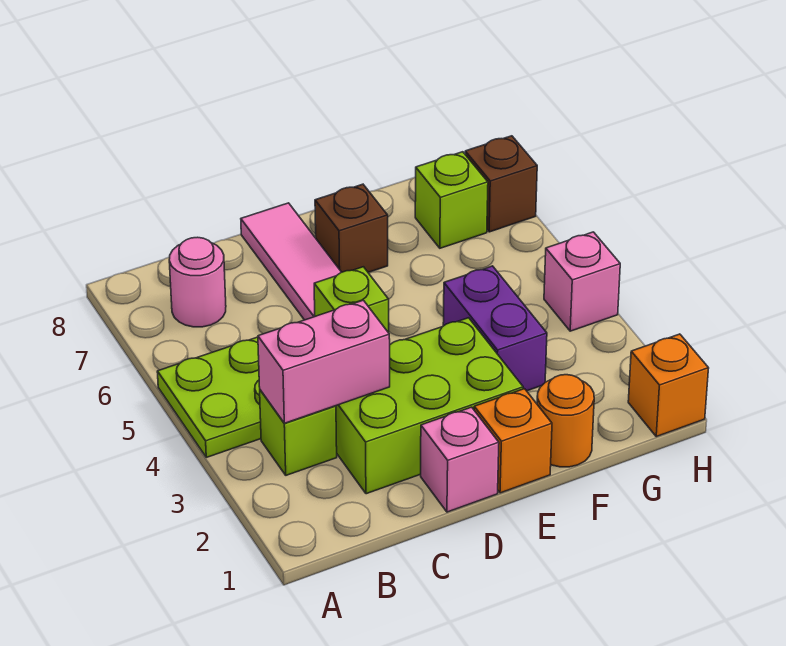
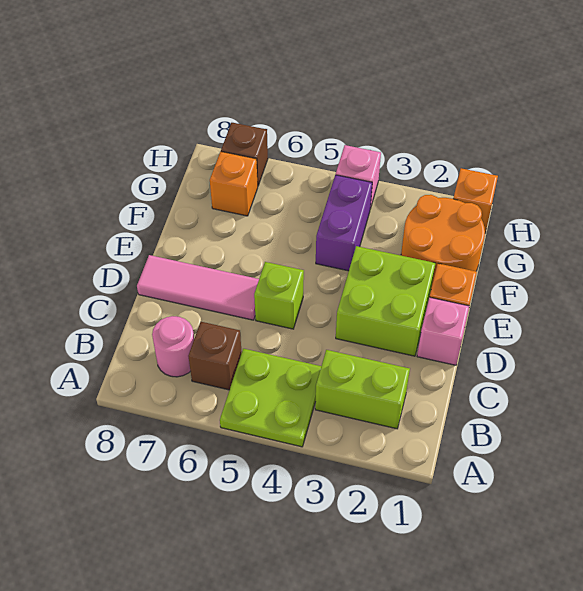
lime brick B3 level 1 -> lime brick B2:B3 level 1
pink brick B3:C3 level 2 -> none
lime brick C2:E3 level 1 -> lime brick D2:E3 level 1
brown brick E7 level 1 -> brown brick B6 level 1
orange round brick F1 level 1 -> orange round brick F1:G2 level 1
purple brick F3:F4 level 1 -> purple brick F4:G4 level 1
lime brick G7 level 1 -> orange brick G7 level 1

